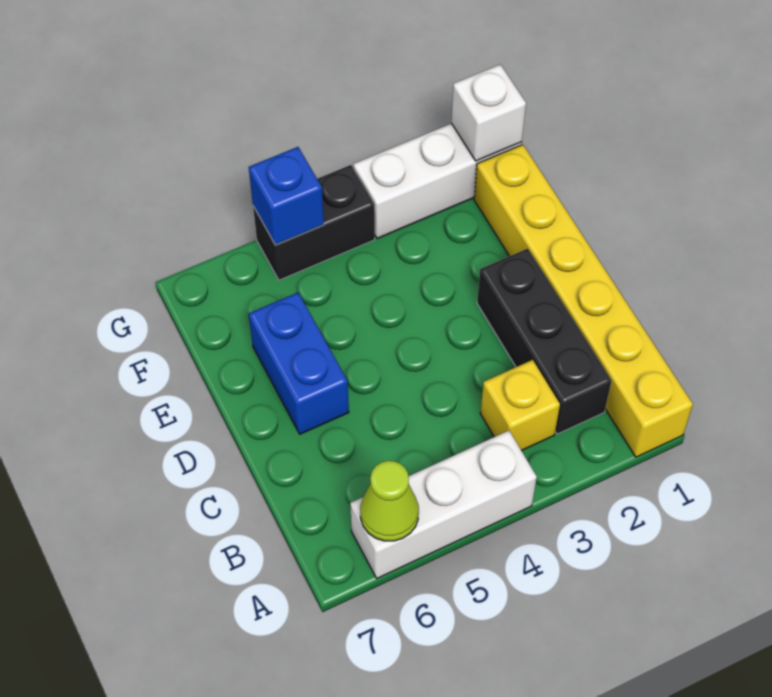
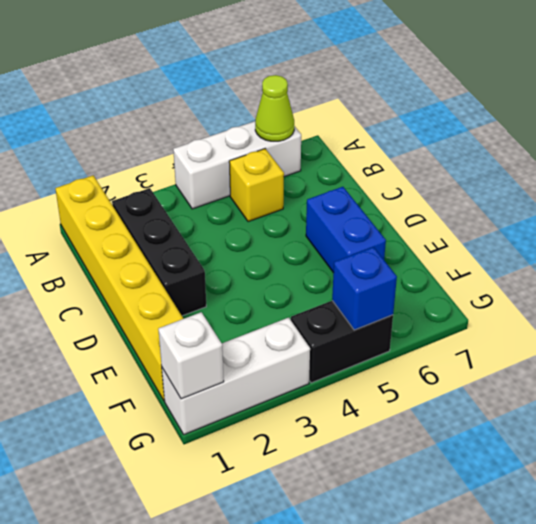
yellow brick B3 level 1 -> yellow brick B5 level 1

